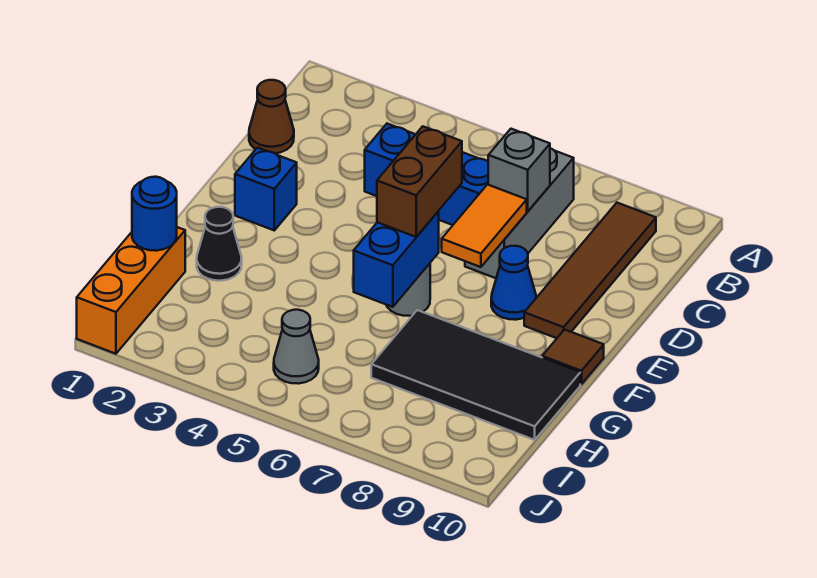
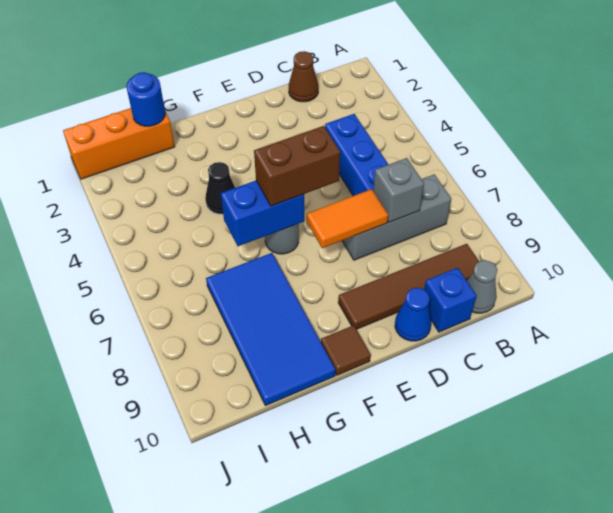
blue brick E2 level 1 -> blue brick C10 level 1
blue cone E8 level 1 -> blue cone D10 level 1
black cone G2 level 1 -> black cone G4 level 1
black tile G7:H10 level 1 -> blue tile G7:H10 level 1
grey cone I5 level 1 -> grey cone B10 level 1

